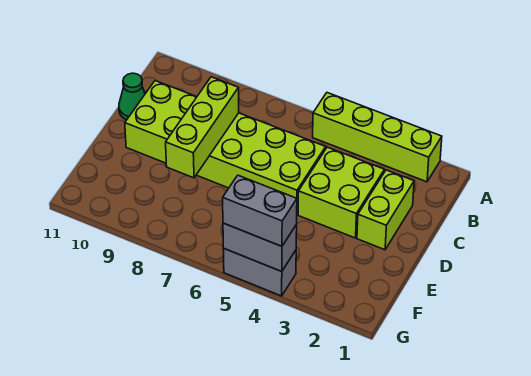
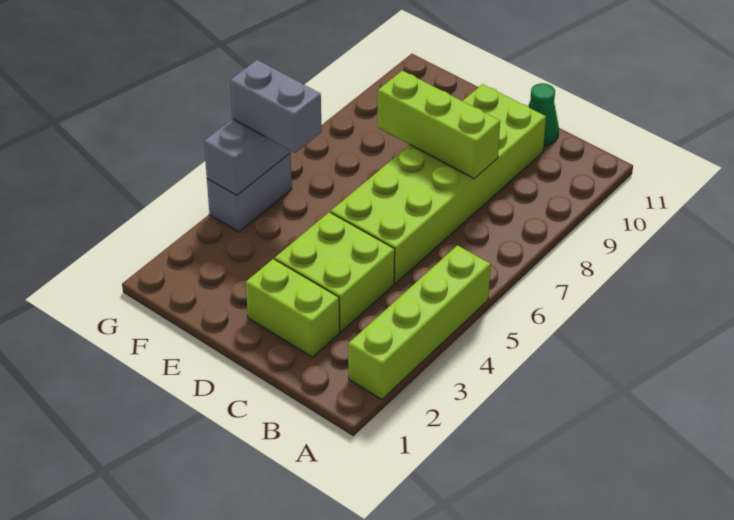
grey brick G4:G5 level 3 -> grey brick F5:G5 level 3

